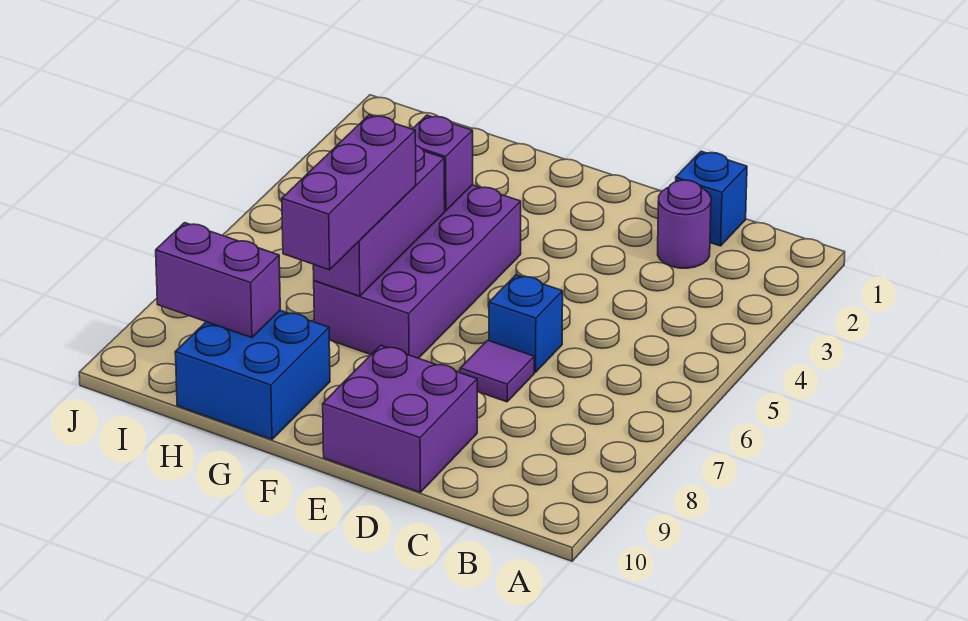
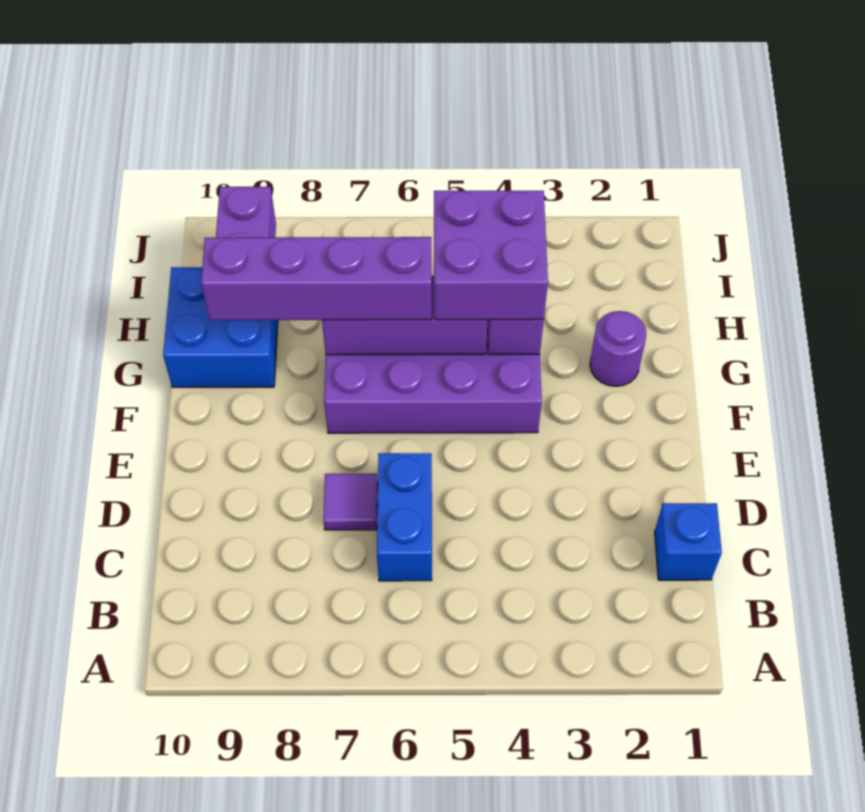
purple round brick C2 level 1 -> purple round brick G2 level 1
blue brick D6 level 1 -> blue brick C6:D6 level 1
purple brick D9:E10 level 1 -> purple brick G4:H5 level 3
purple brick G6:G8 level 3 -> purple brick G6:G9 level 3

